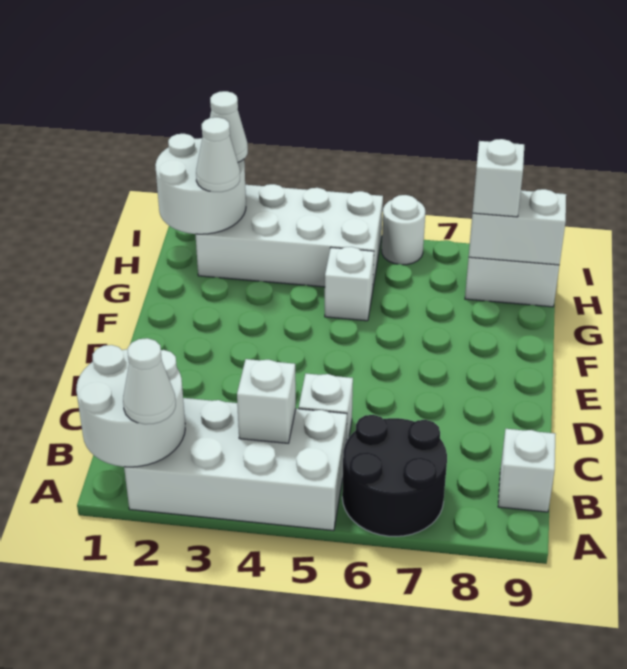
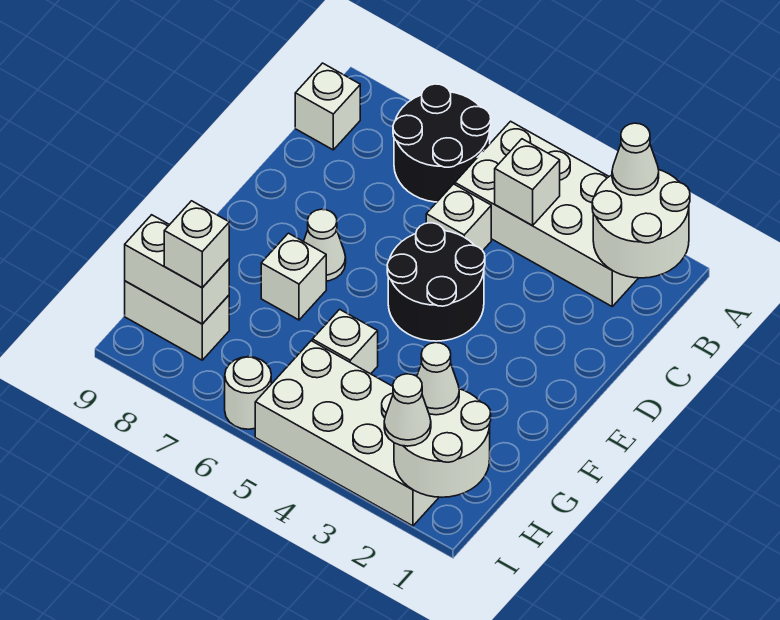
none -> black round brick D4:E5 level 1
none -> white cone E7 level 1
none -> white brick F7 level 1

